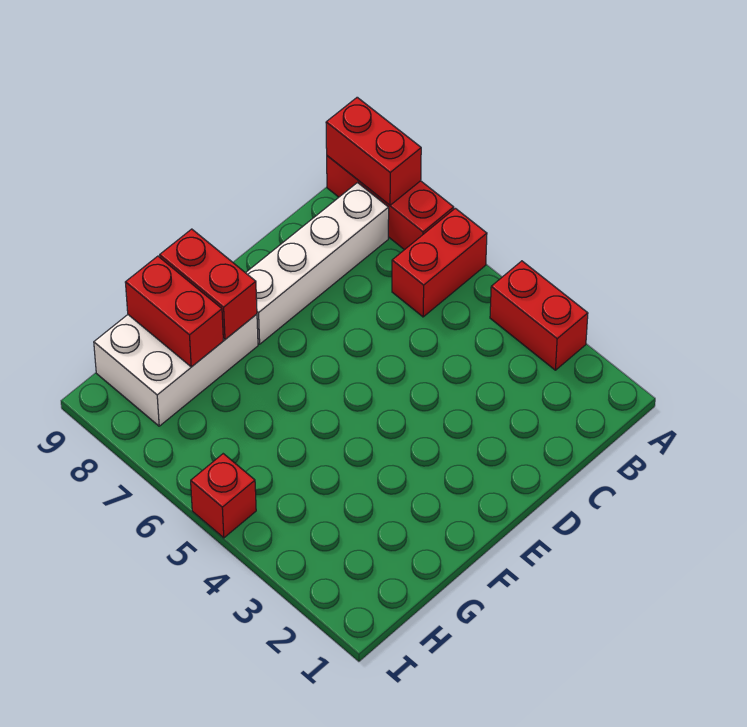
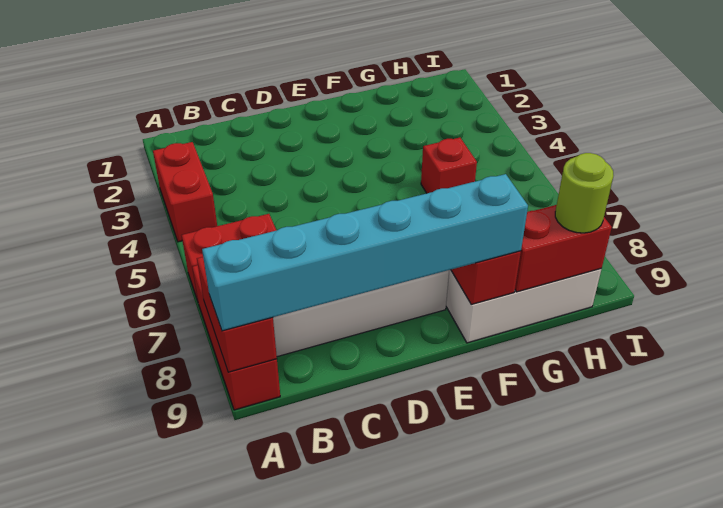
none -> cyan brick A9:F9 level 3
red brick G8:G9 level 2 -> red brick G9:H9 level 2
none -> lime round brick H9 level 3
red brick I5 level 1 -> red brick G5 level 1

